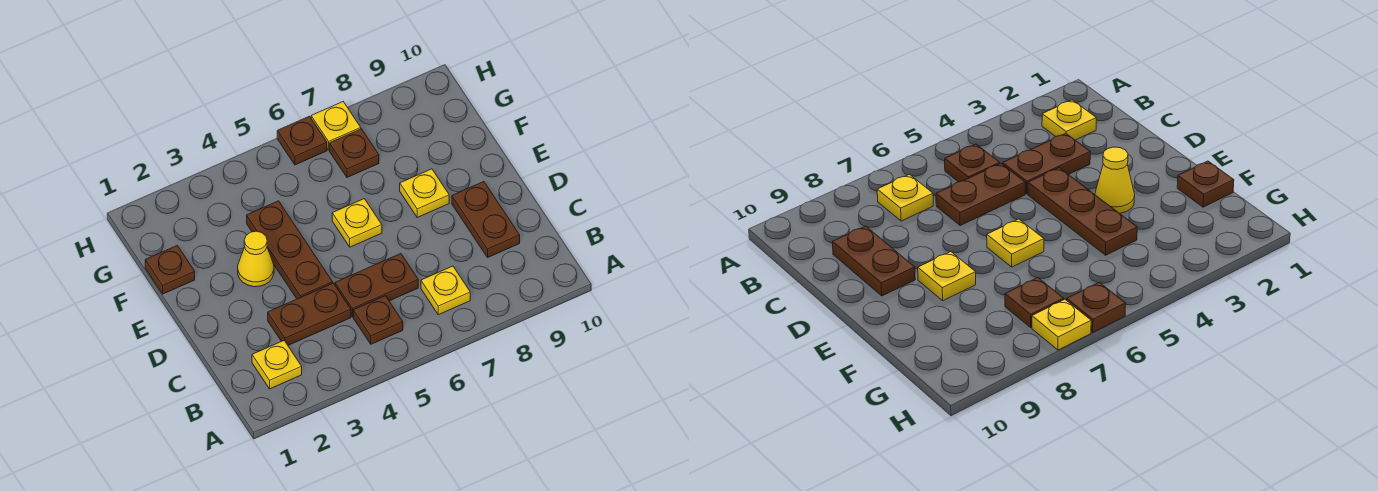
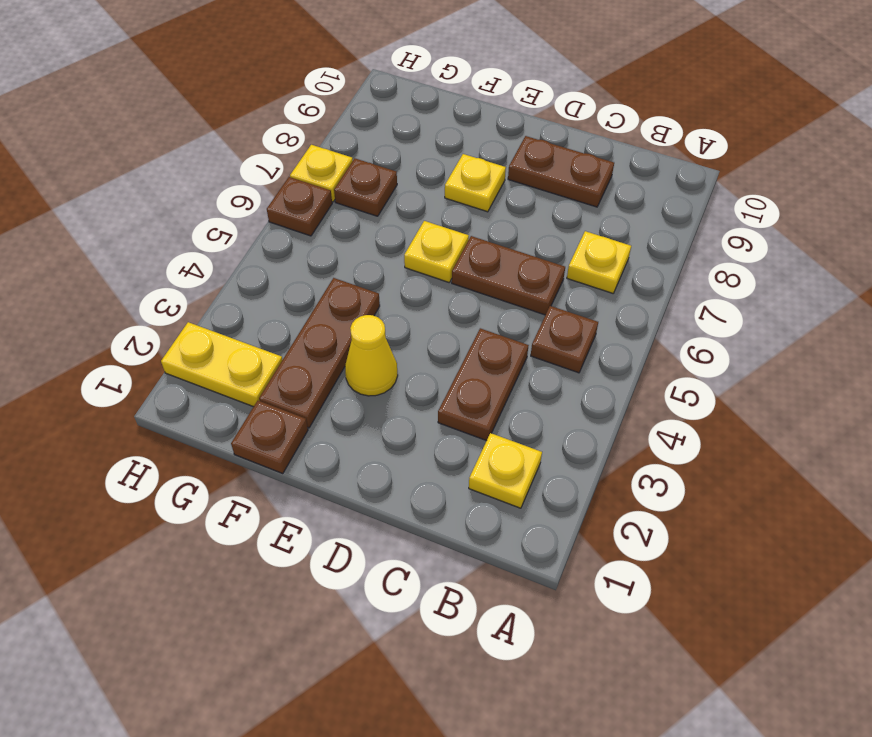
brown plate C5:C6 level 1 -> brown plate C6:D6 level 1
brown plate D4:F4 level 1 -> brown plate F2:F4 level 1
none -> yellow plate G2:H2 level 1

